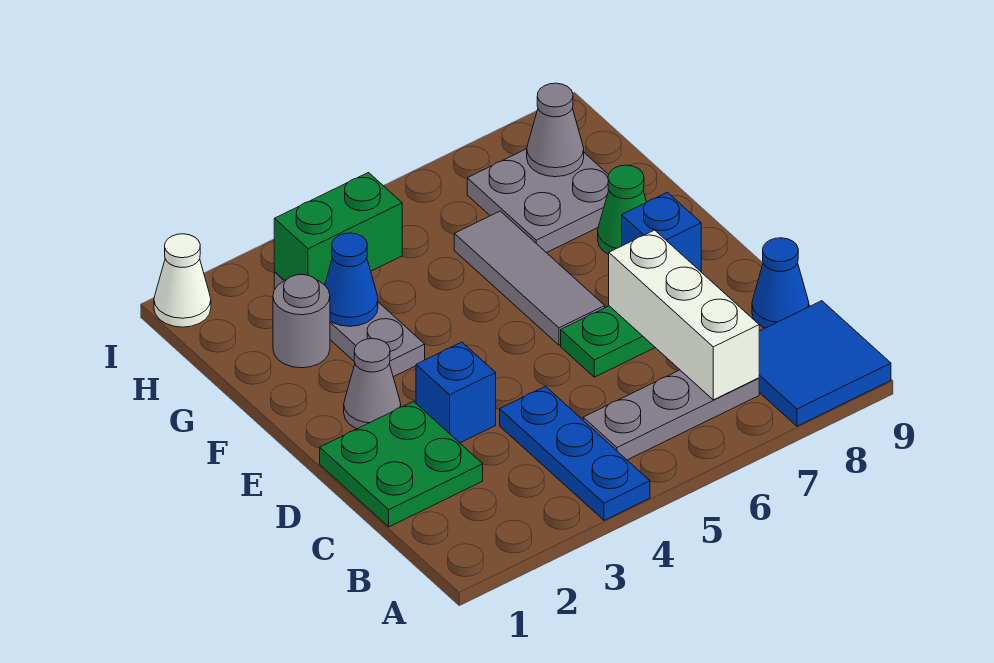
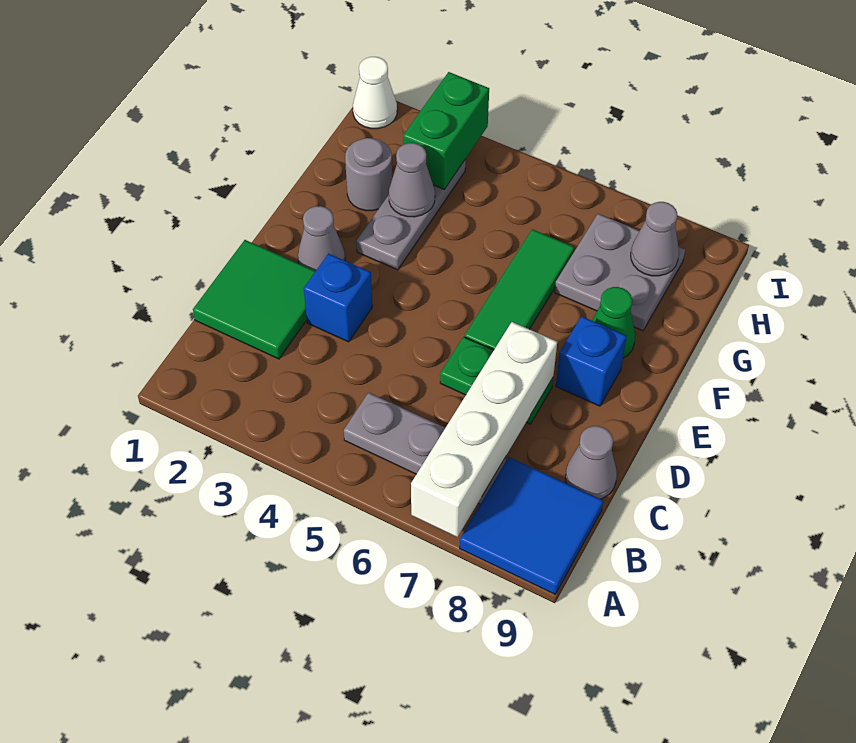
blue plate A4:C4 level 1 -> none
white brick B7:D7 level 2 -> white brick A7:D7 level 2
green plate C1:D2 level 1 -> green tile C1:D2 level 1
blue cone C9 level 1 -> grey cone C9 level 1
grey tile E6:G6 level 1 -> green tile E6:G6 level 1
blue cone G3 level 2 -> grey cone G3 level 2
green brick H3:H4 level 2 -> green brick H3:I3 level 2

